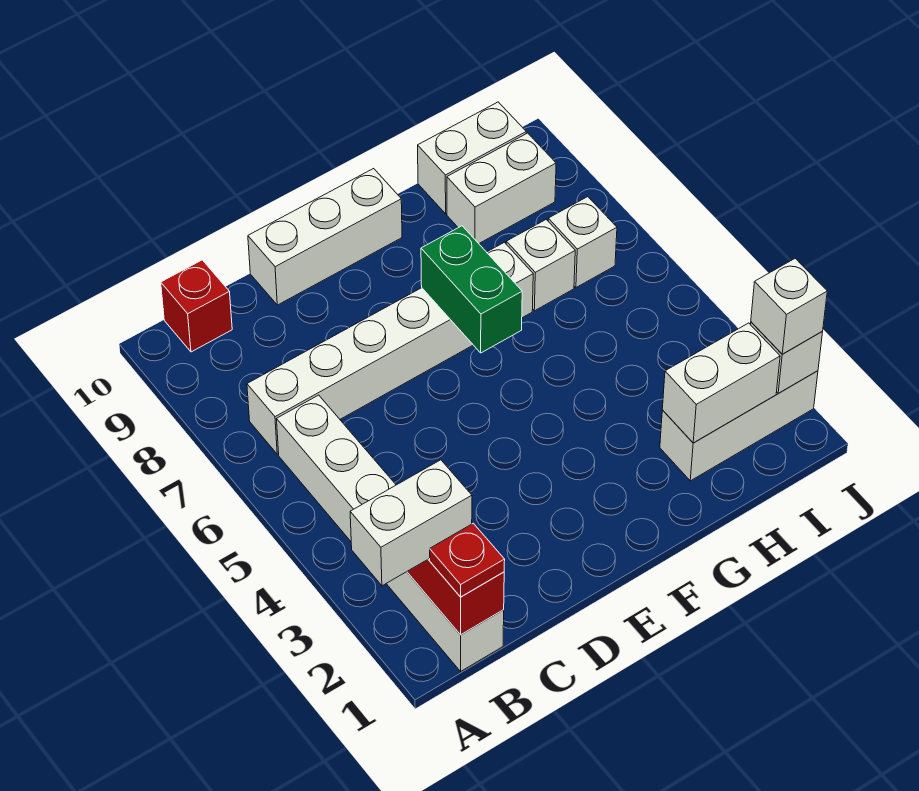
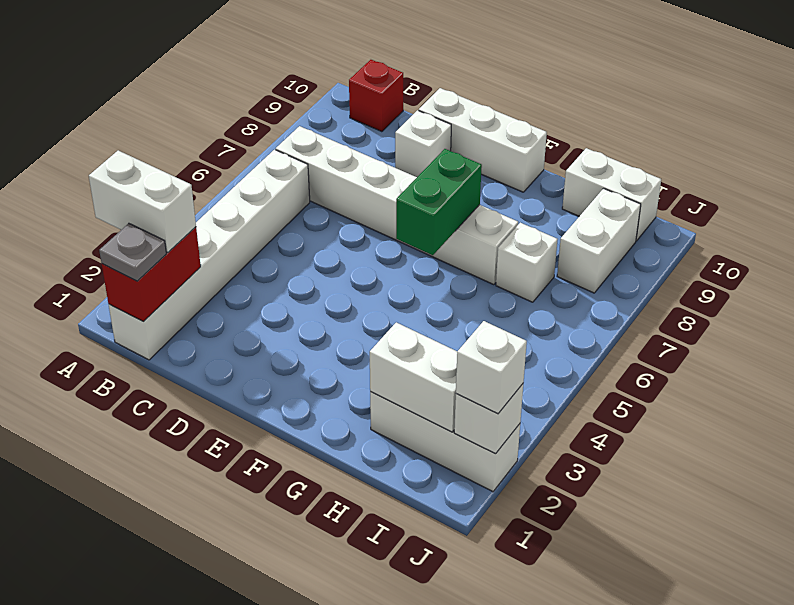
red plate B1 level 3 -> grey plate B1 level 3
white brick H9:I9 level 1 -> white brick I8:I9 level 1
white brick I7 level 1 -> white brick D9 level 1

